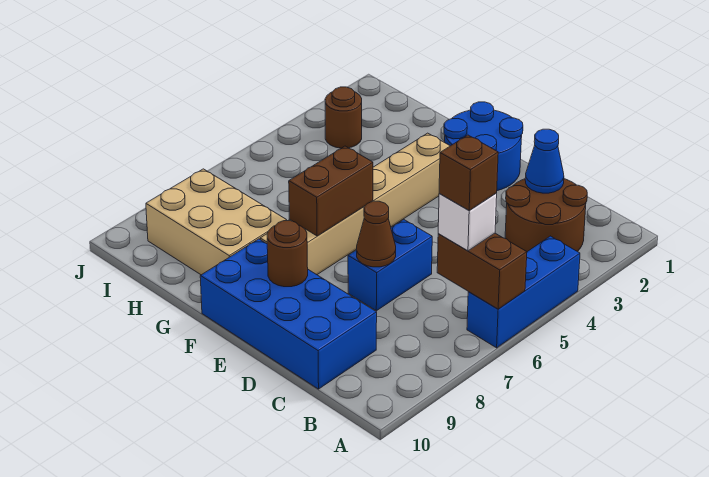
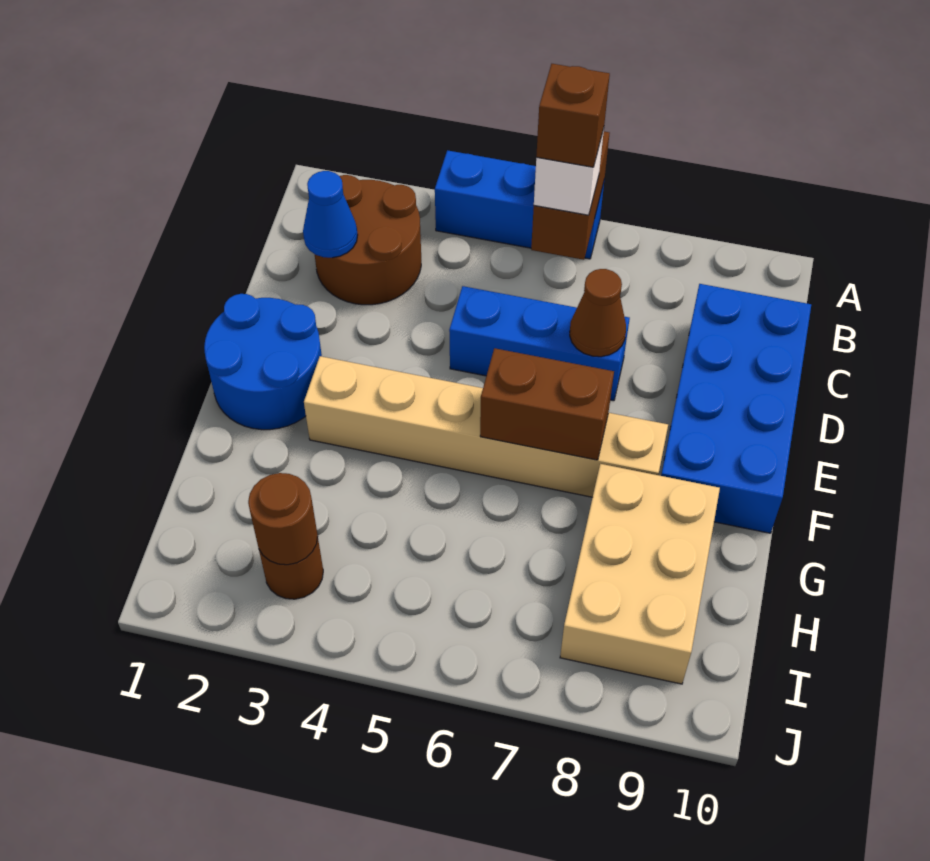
blue brick D6:D7 level 1 -> blue brick D5:D7 level 1
brown round brick E9 level 2 -> brown round brick I3 level 2

